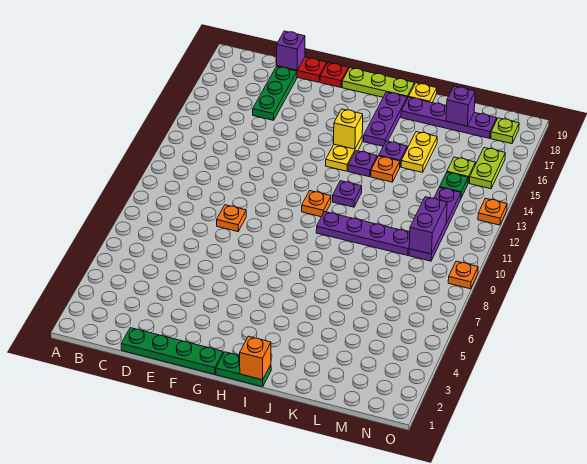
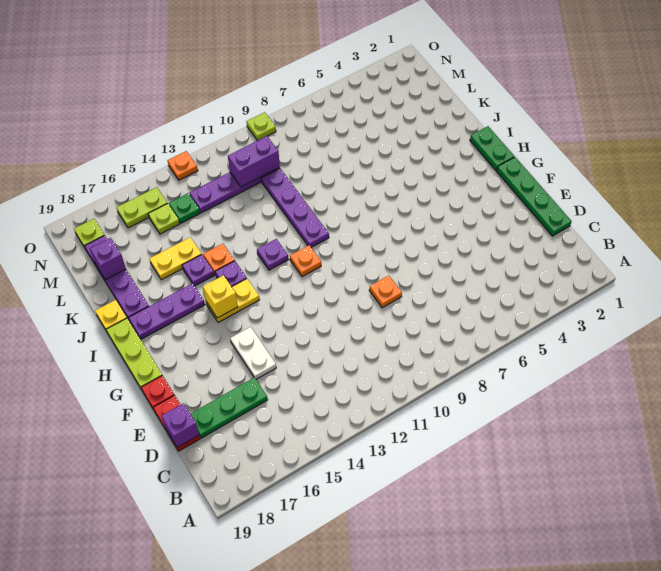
none -> white plate E15:F15 level 1
orange brick I1 level 2 -> none
orange plate O9 level 1 -> lime plate O9 level 1

